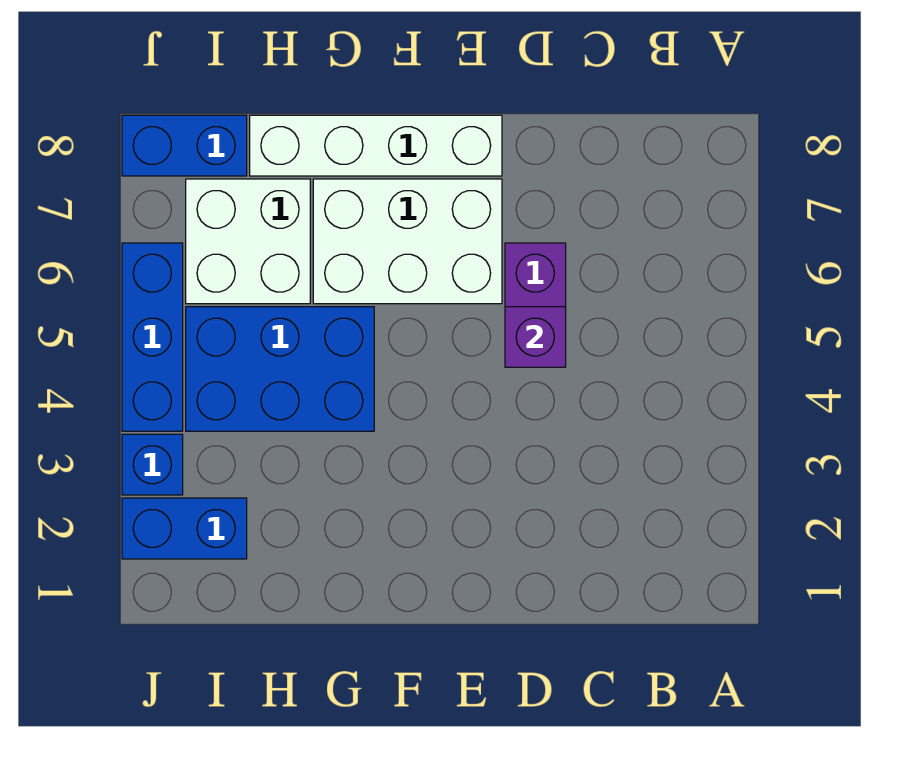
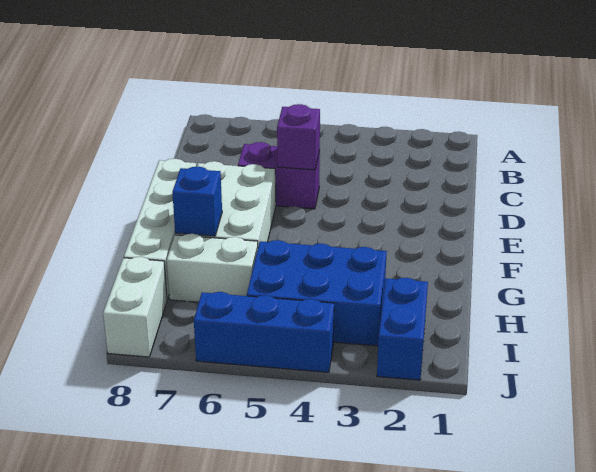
blue brick G4:I5 level 1 -> blue brick H3:I5 level 1
white brick H6:I7 level 1 -> white brick H6:H7 level 1
blue brick I8:J8 level 1 -> white brick I8:J8 level 1
blue brick J3 level 1 -> blue brick G7 level 2

